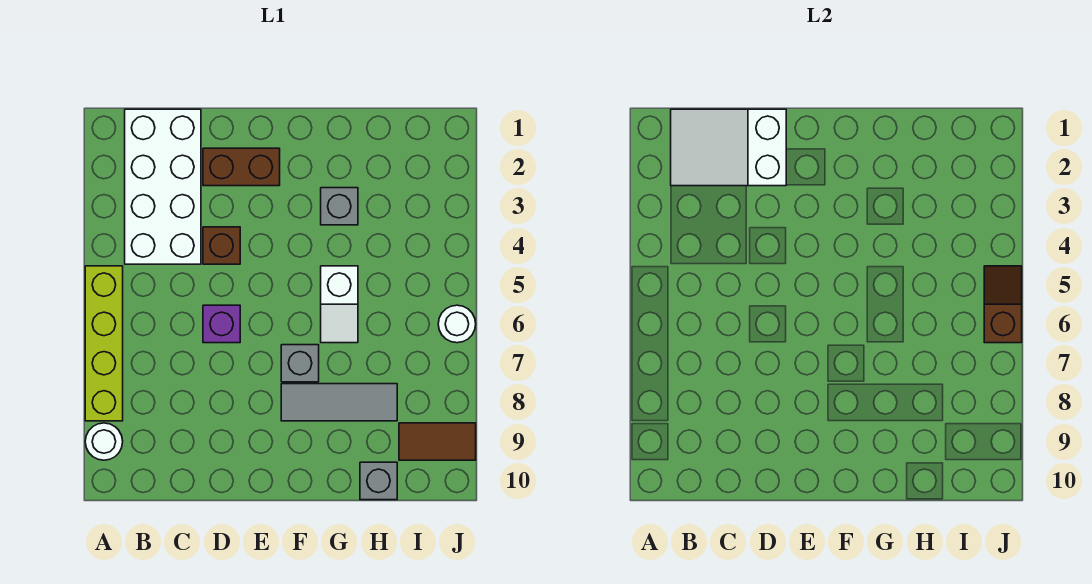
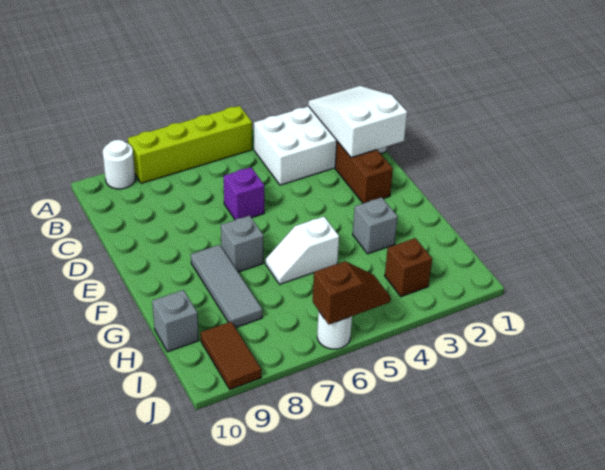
brown brick D4 level 1 -> brown brick I3 level 1

